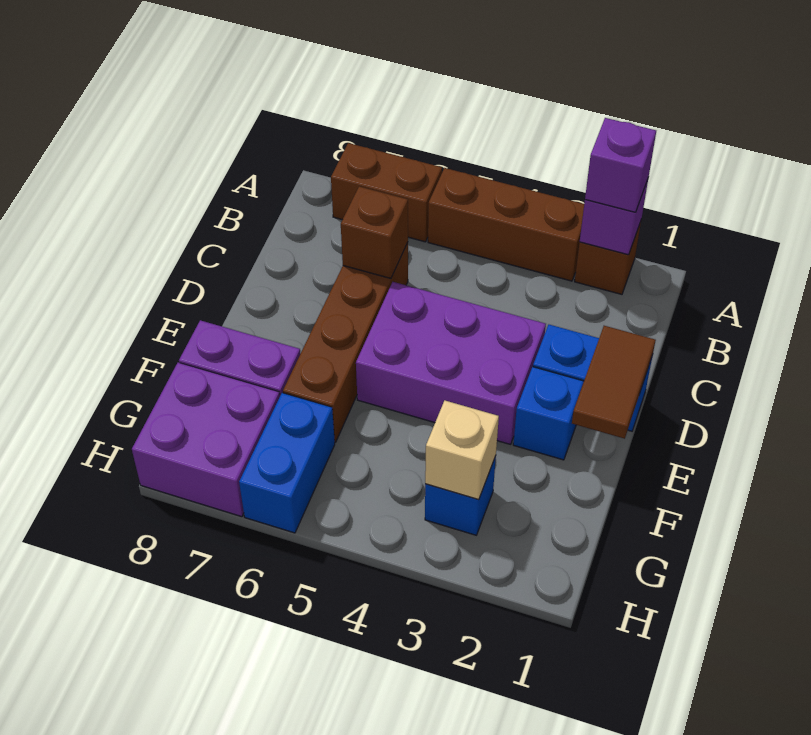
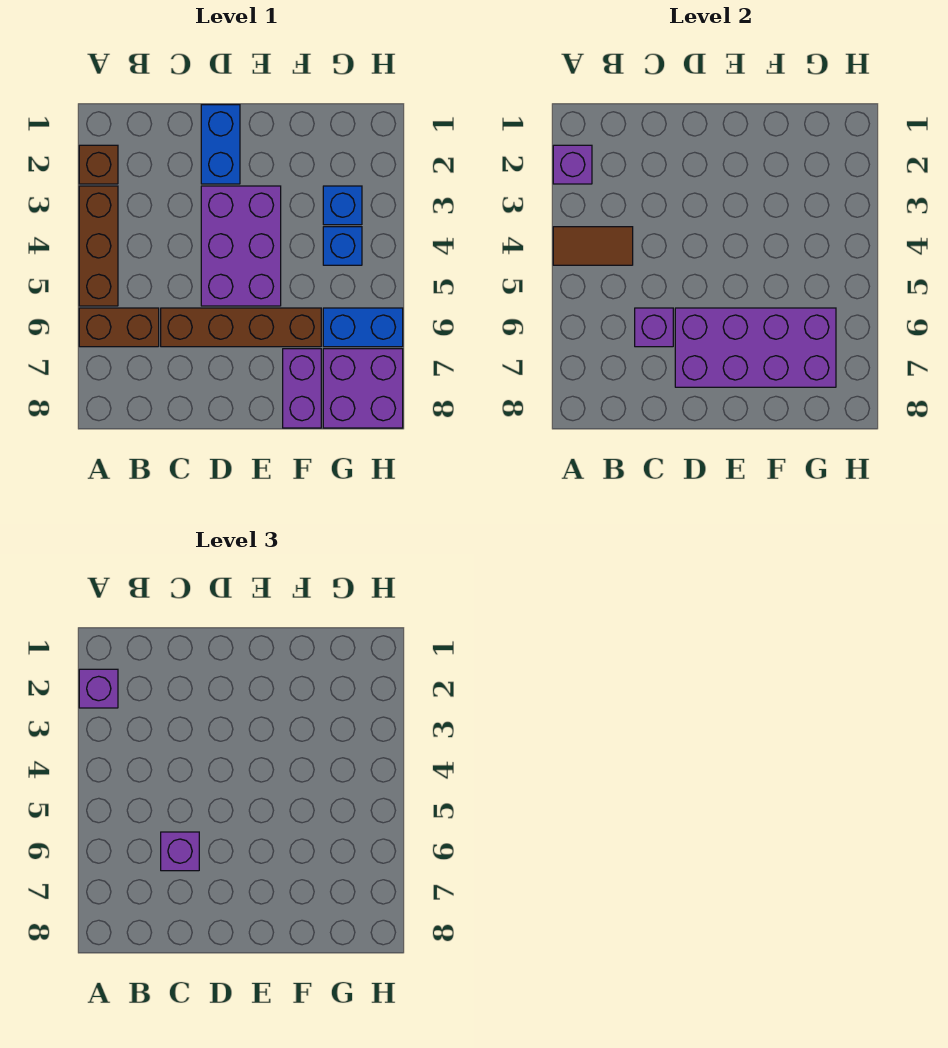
brown brick A6:A7 level 1 -> brown brick A6:B6 level 1
brown brick C6 level 2 -> purple brick C6 level 2
none -> purple brick C6 level 3
brown tile D1:E1 level 2 -> brown tile A4:B4 level 2
none -> purple brick D6:G7 level 2
blue brick E2 level 1 -> blue brick G4 level 1
tan brick G3 level 2 -> none

